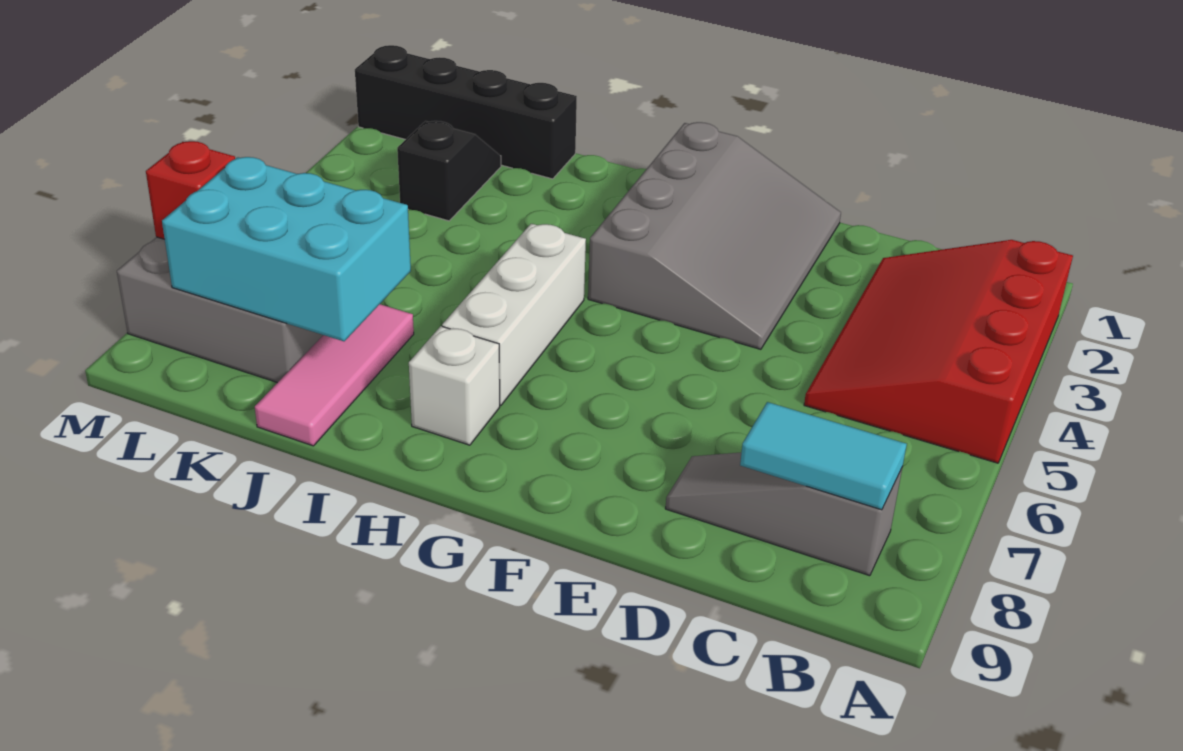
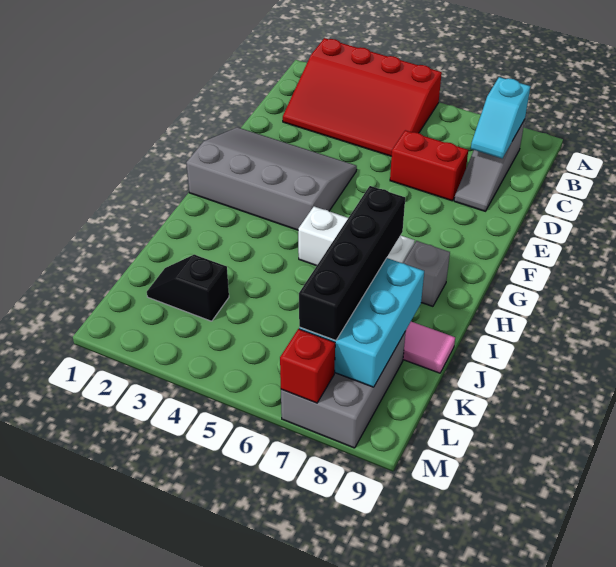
cyan tile B8:C8 level 2 -> cyan slope B8:C8 level 2 top B
none -> red brick D6:D7 level 1
white brick H8 level 1 -> grey brick H8 level 1
black brick J1:M1 level 1 -> black brick I7:L7 level 3

